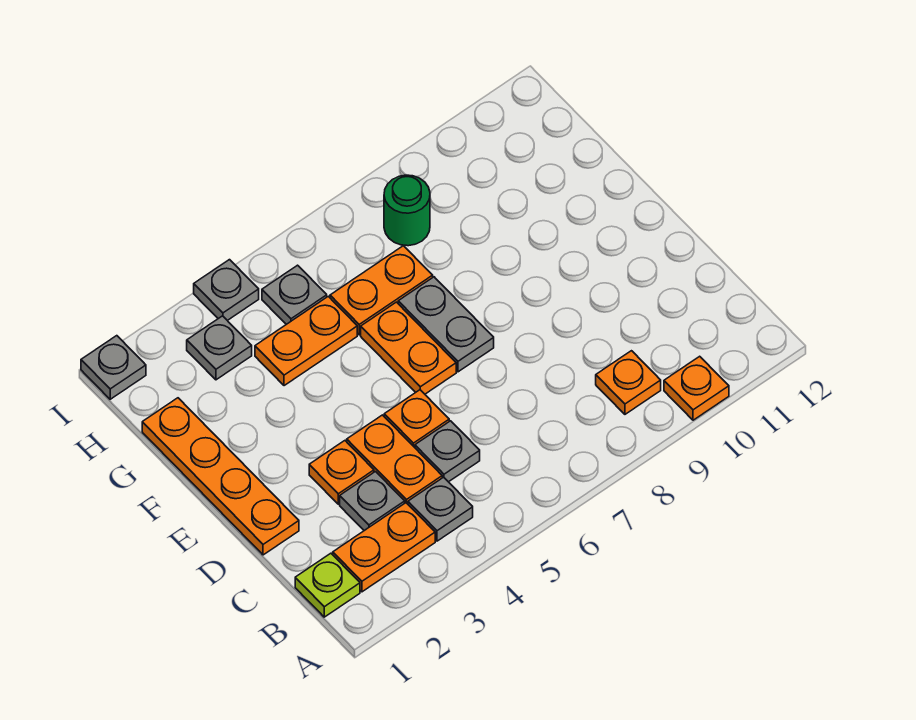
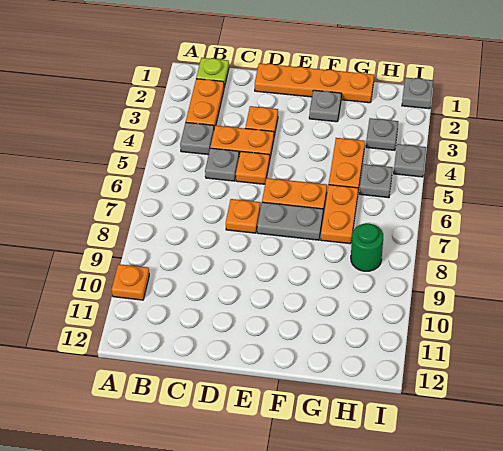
orange plate B9 level 1 -> orange plate D7 level 1
grey plate C3 level 1 -> grey plate F2 level 1

